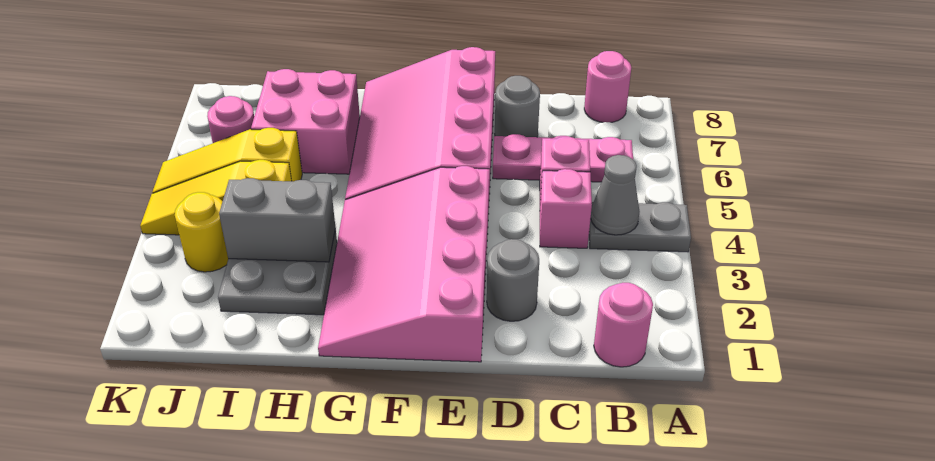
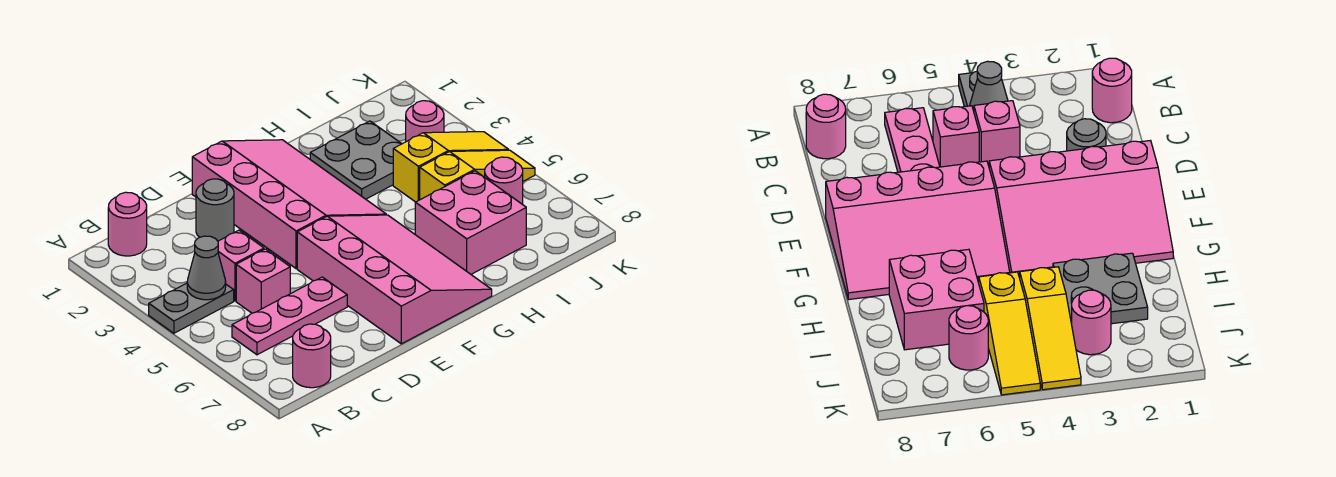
grey round brick D7 level 1 -> none
grey brick H3:I3 level 2 -> none
yellow round brick J3 level 1 -> pink round brick J3 level 1

